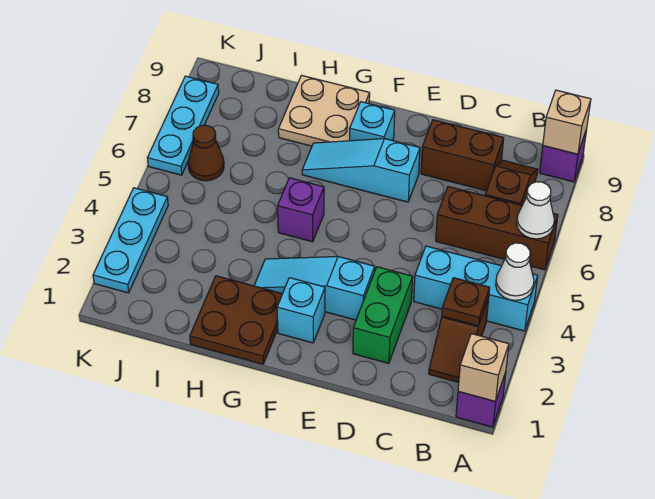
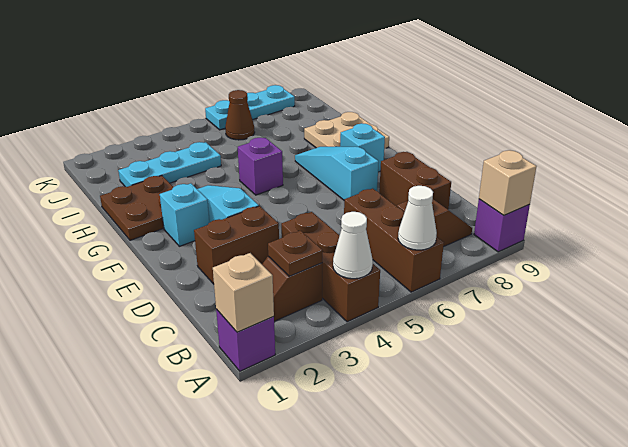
cyan brick A4:C4 level 1 -> brown brick A4:C4 level 1
green brick D2:D3 level 1 -> brown brick D2:D3 level 1
cyan plate K2:K4 level 1 -> cyan plate I2:I4 level 1

